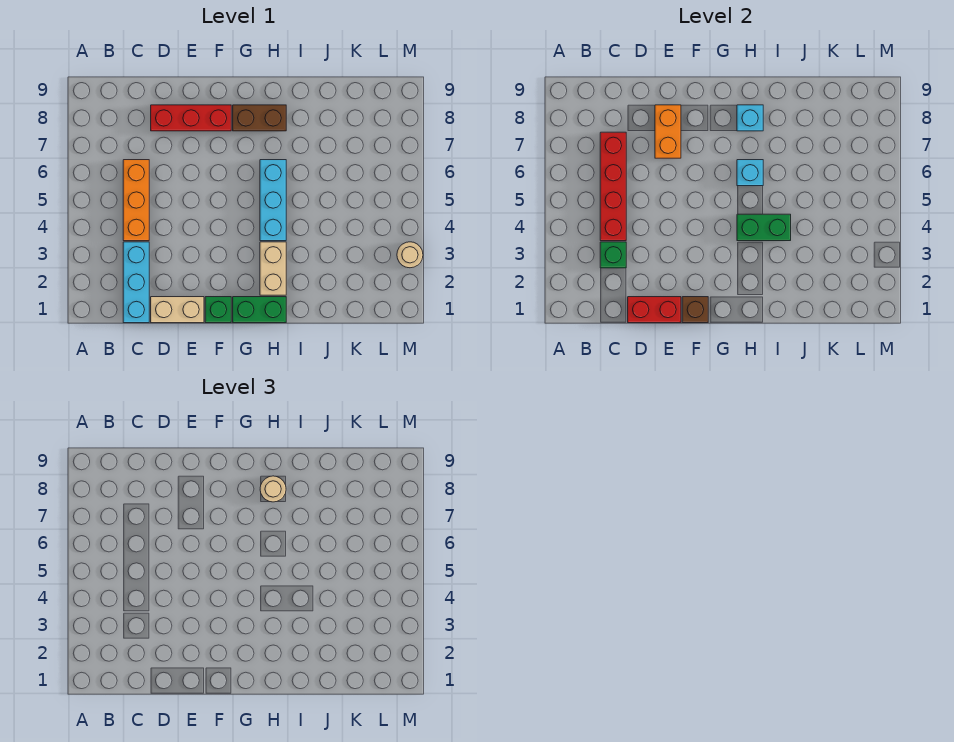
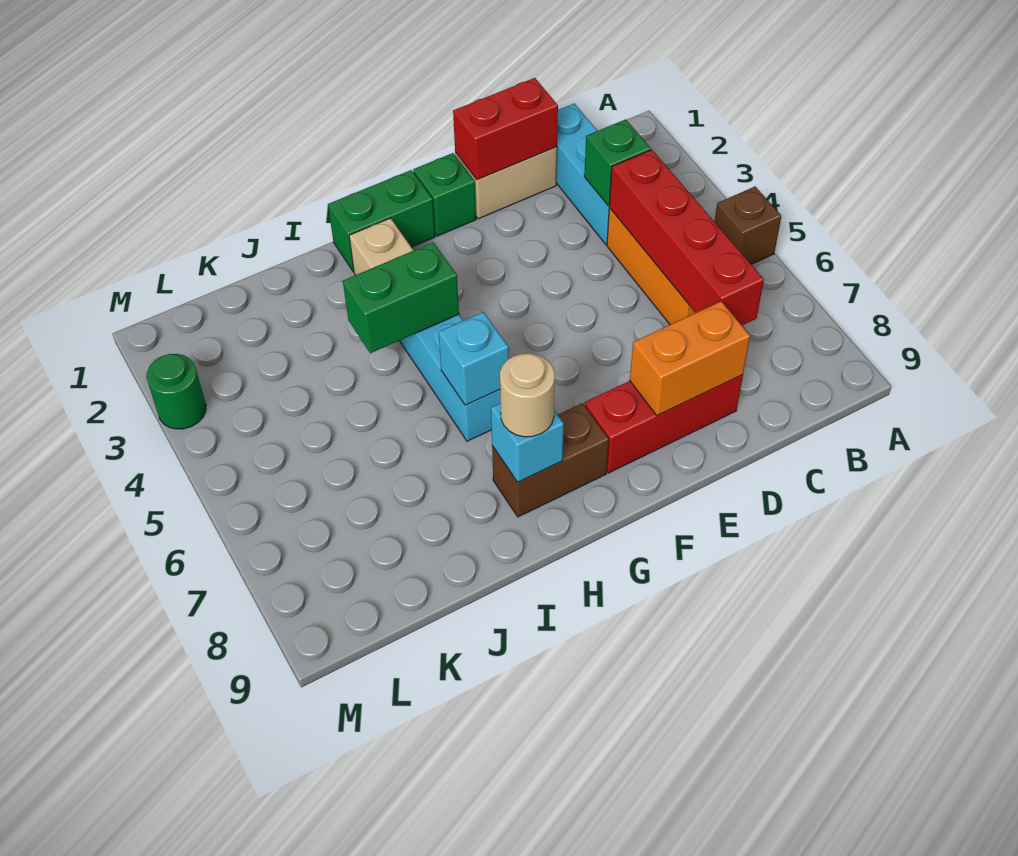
orange brick E7:E8 level 2 -> orange brick D8:E8 level 2
brown brick F1 level 2 -> brown brick A5 level 1
tan round brick M3 level 1 -> green round brick M3 level 1

